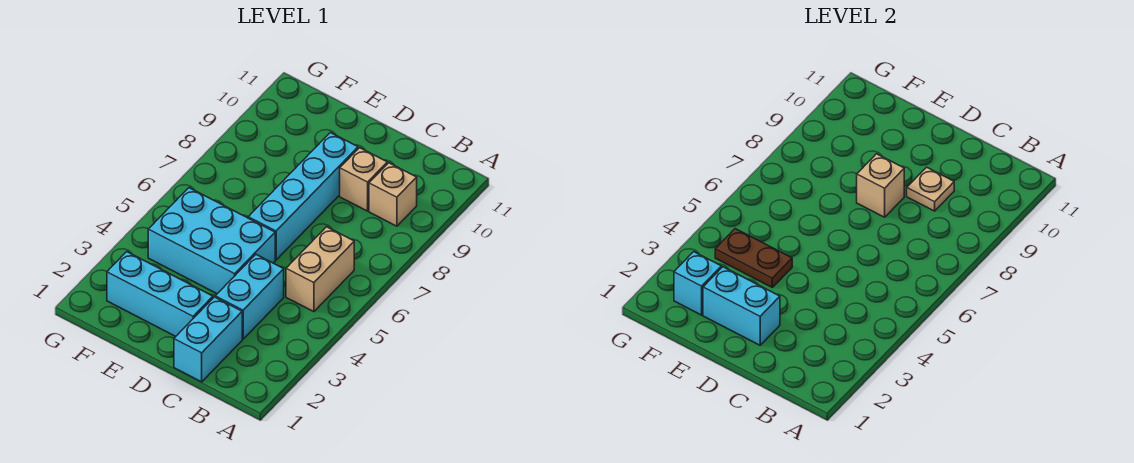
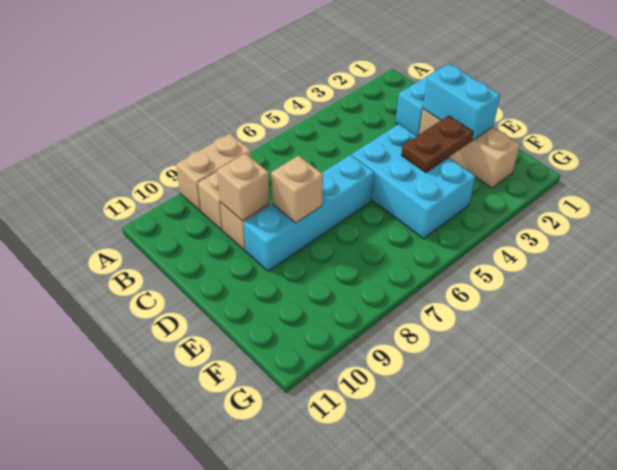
tan brick B5:B6 level 1 -> tan brick A8:A9 level 1
cyan brick C3:C4 level 1 -> none
tan plate C9 level 2 -> tan brick C9 level 2
cyan brick D2:F2 level 1 -> tan brick D2:F2 level 1
brown plate E4:F4 level 2 -> brown plate E3:E4 level 2
cyan brick F2 level 2 -> none

